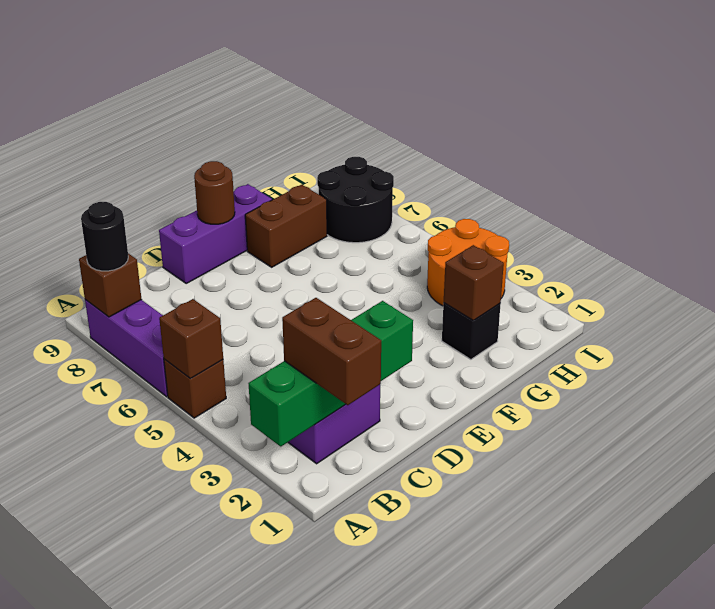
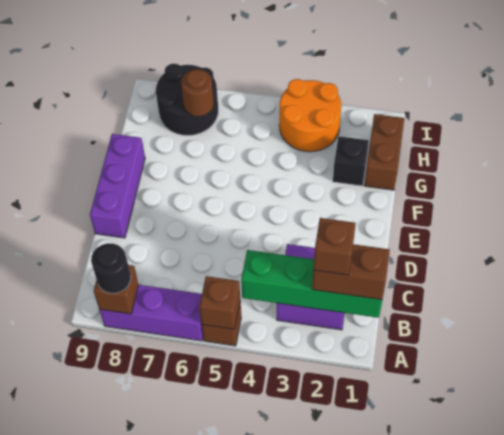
green brick A2:D2 level 2 -> green brick B1:B4 level 2
brown round brick E9 level 2 -> brown round brick H7 level 2
brown brick F8:G8 level 1 -> brown brick G1:H1 level 1
brown brick G2 level 2 -> brown brick B2 level 4

